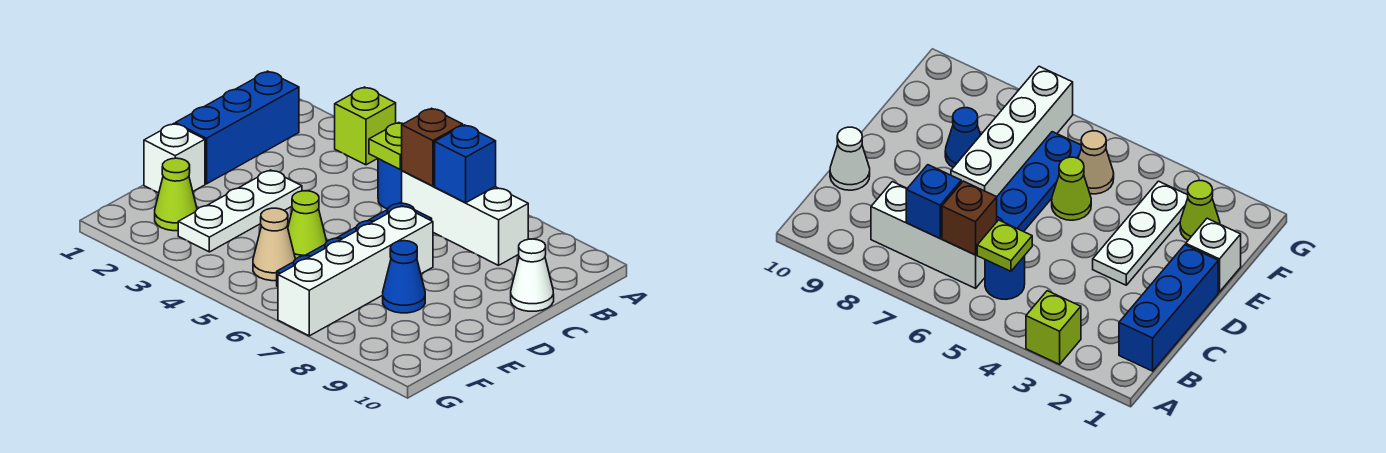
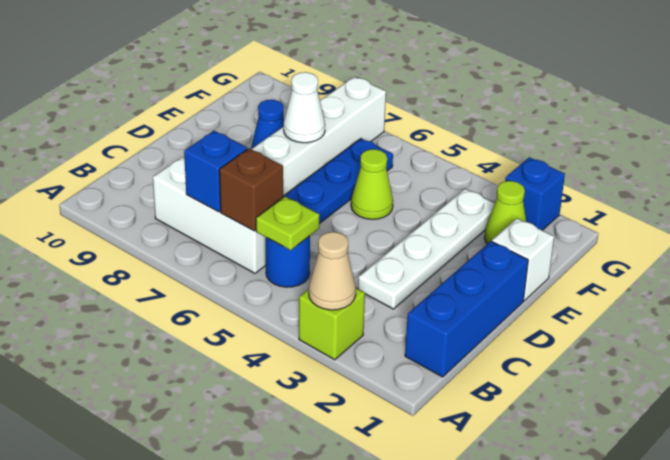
white cone C10 level 1 -> white cone E7 level 2
white plate D3:F3 level 1 -> white plate C3:F3 level 1
tan cone F5 level 1 -> tan cone A3 level 2
none -> blue brick G2 level 1

